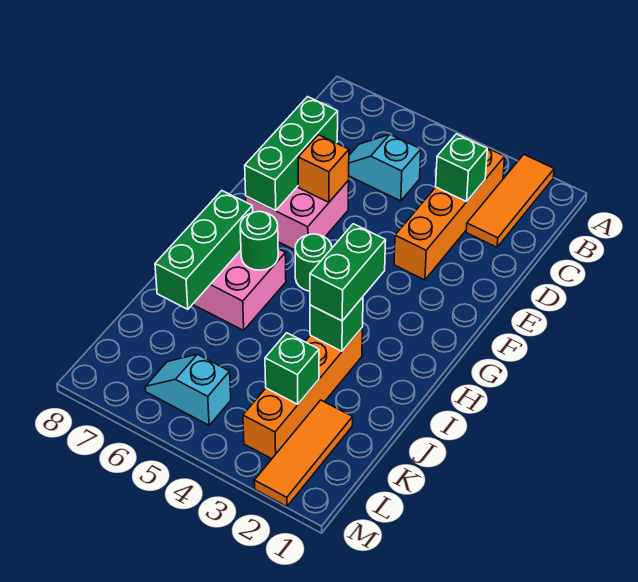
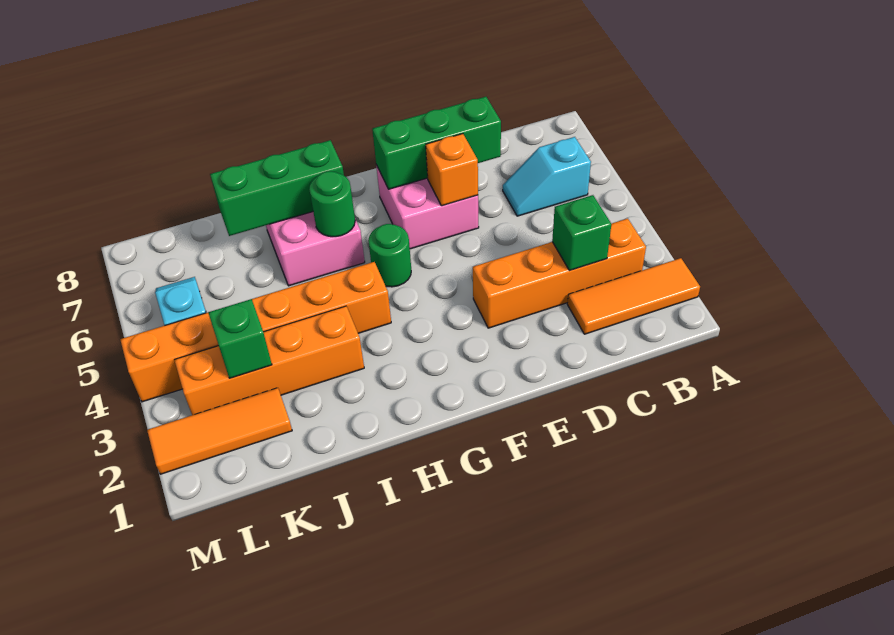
cyan slope C5:C6 level 1 top 5 -> cyan slope B6:C6 level 1 top B
green brick H3:I3 level 3 -> none
none -> orange brick H4:M4 level 1
green brick I3 level 2 -> none

